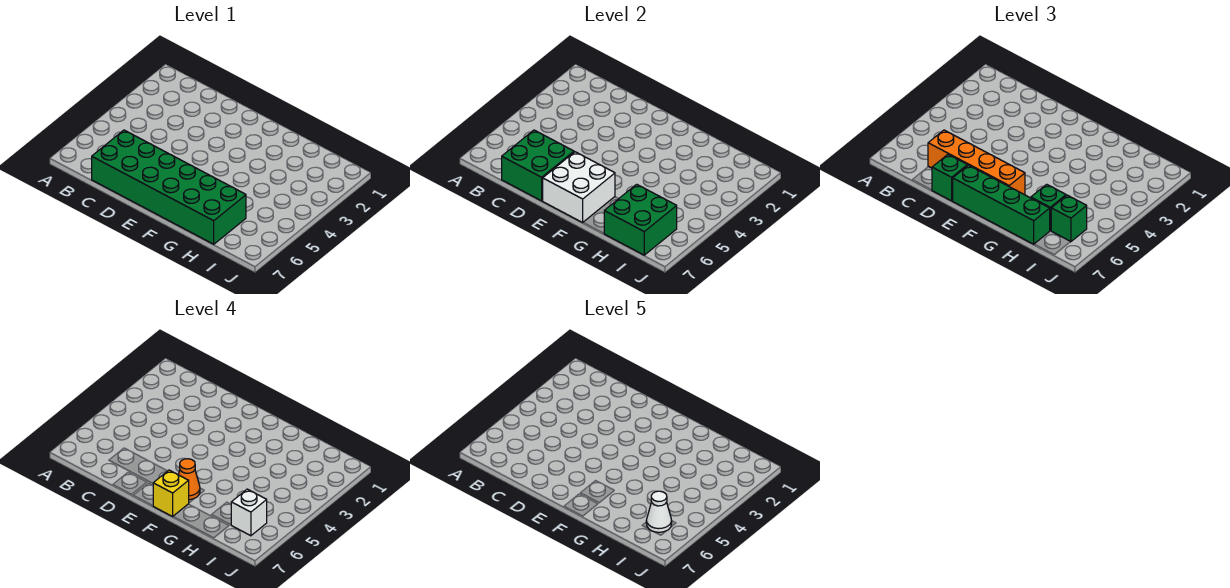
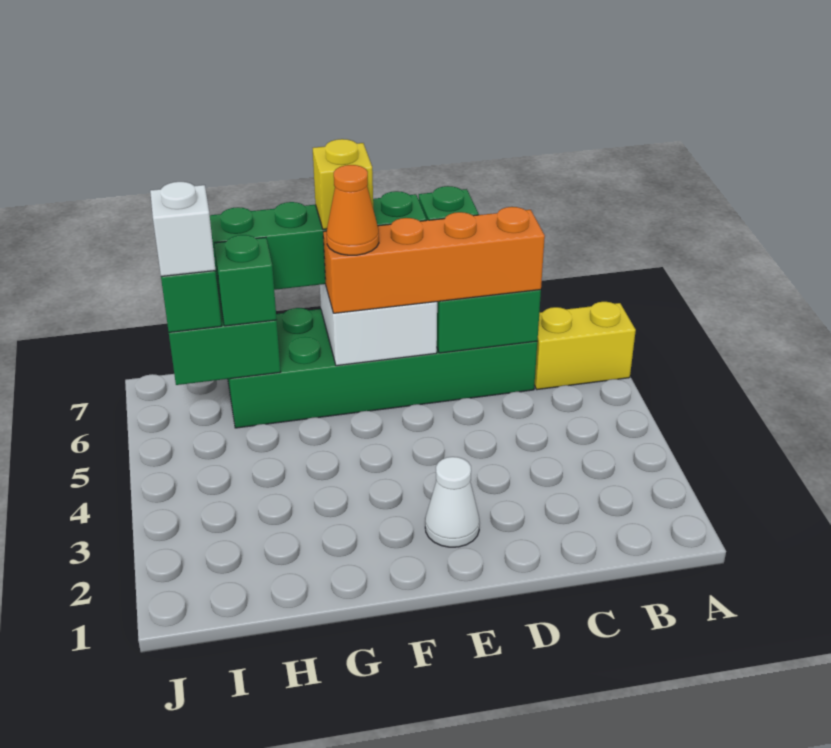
none -> yellow brick A6:B6 level 1
white cone I6 level 5 -> white cone E2 level 1

